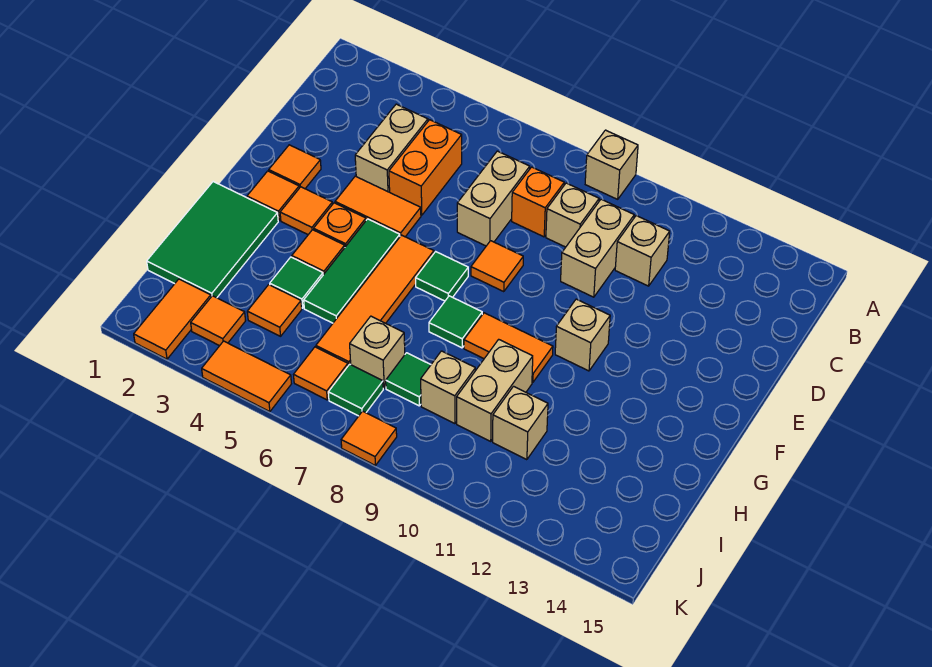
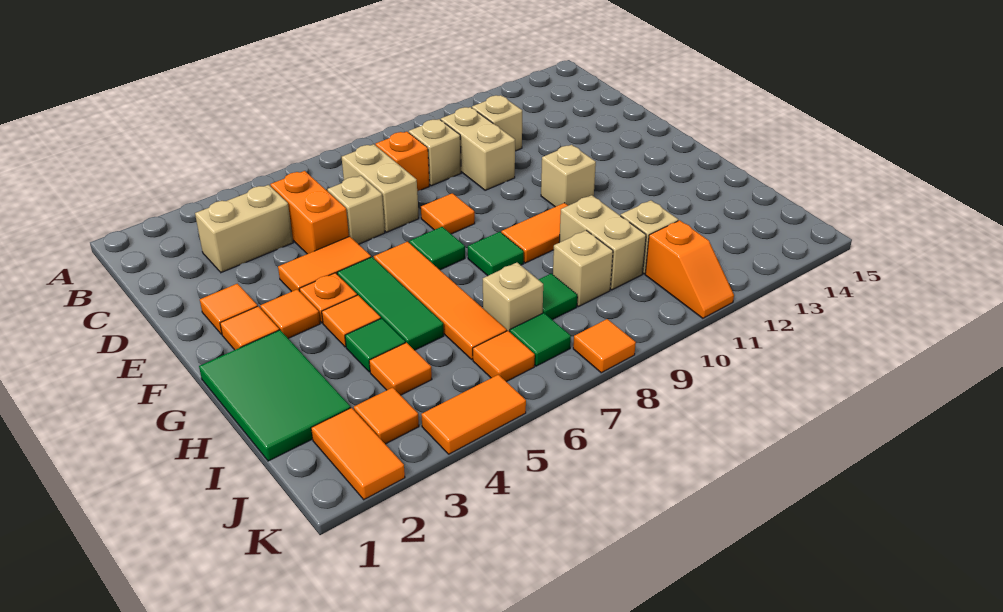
tan brick A9 level 1 -> tan brick D6 level 1
tan brick C4:D4 level 1 -> tan brick C3:C4 level 1
none -> orange slope J11:K11 level 1 top J

